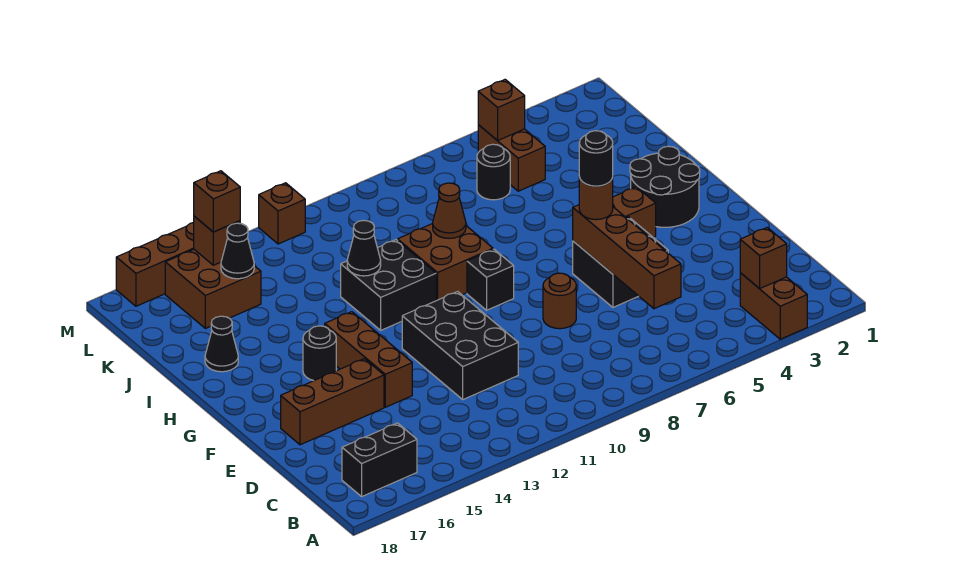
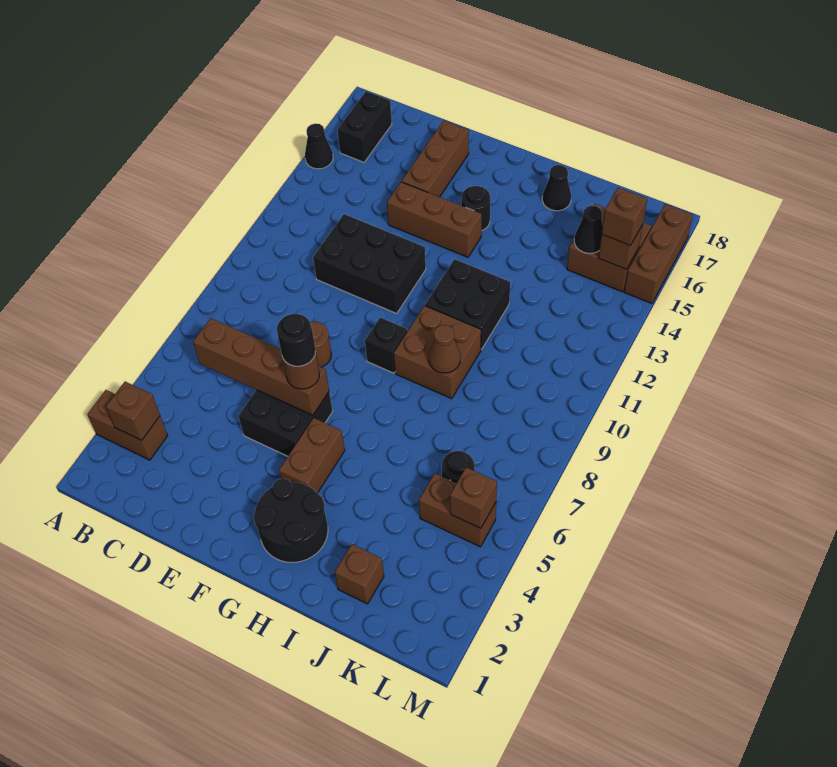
black cone I12 level 2 -> black cone A15 level 1
brown brick M12 level 1 -> brown brick J2 level 1

